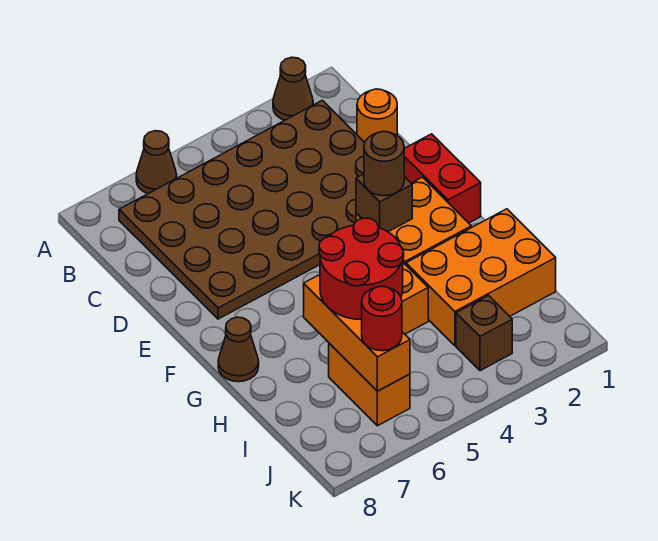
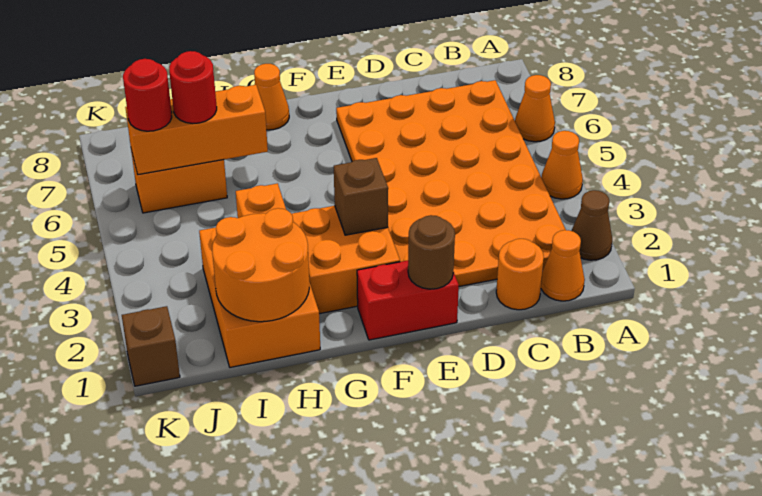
none -> orange cone A4 level 1
brown cone A6 level 1 -> orange cone A6 level 1
none -> orange cone B1 level 1
brown plate B2:E7 level 1 -> orange plate B2:E7 level 1
brown round brick F3 level 3 -> brown round brick E1 level 2
brown cone G8 level 1 -> orange cone G8 level 1
none -> orange round brick H1:I2 level 2
red round brick H5:I6 level 3 -> red round brick I6 level 3
brown brick J3 level 1 -> brown brick K1 level 1

